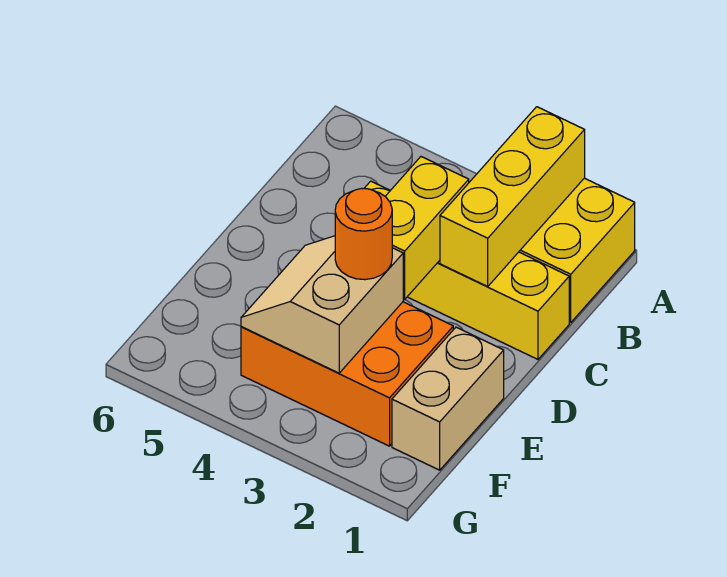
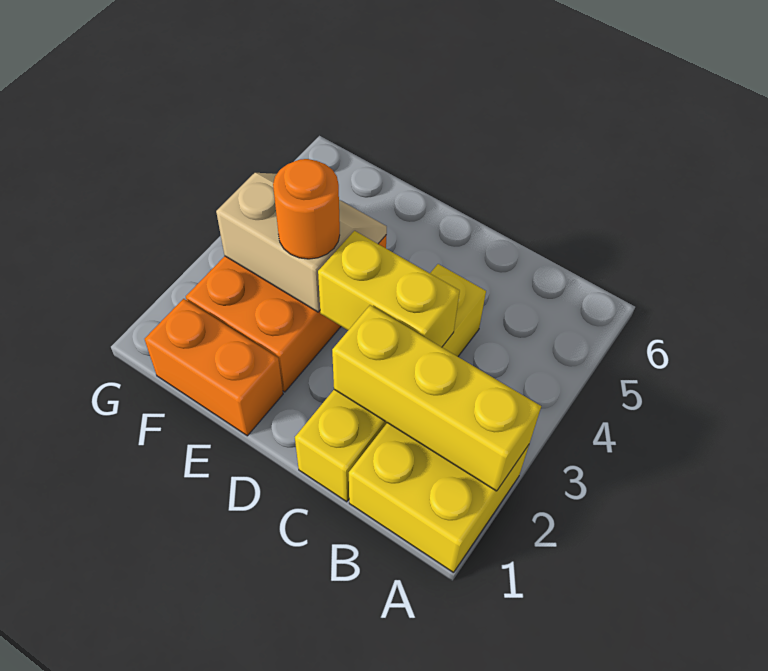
tan brick E1:F1 level 1 -> orange brick E1:F1 level 1

